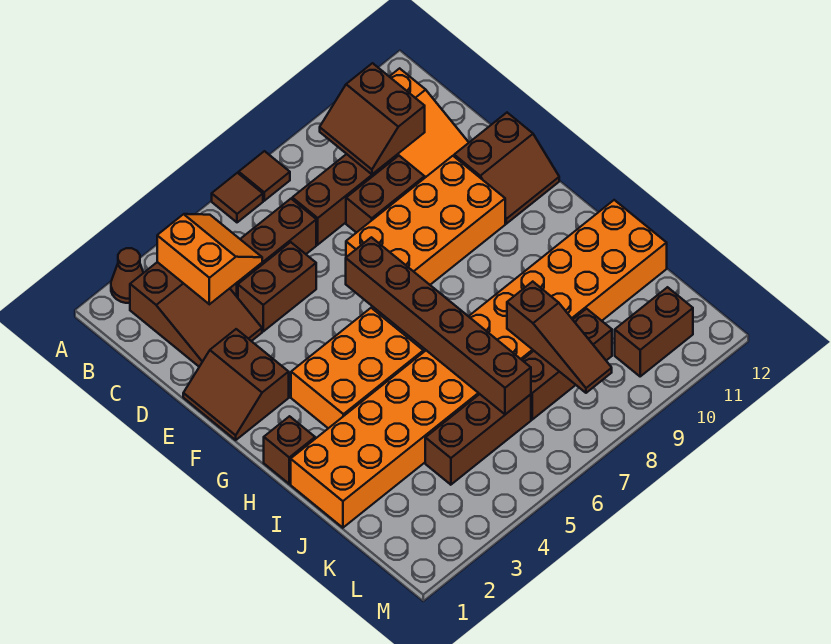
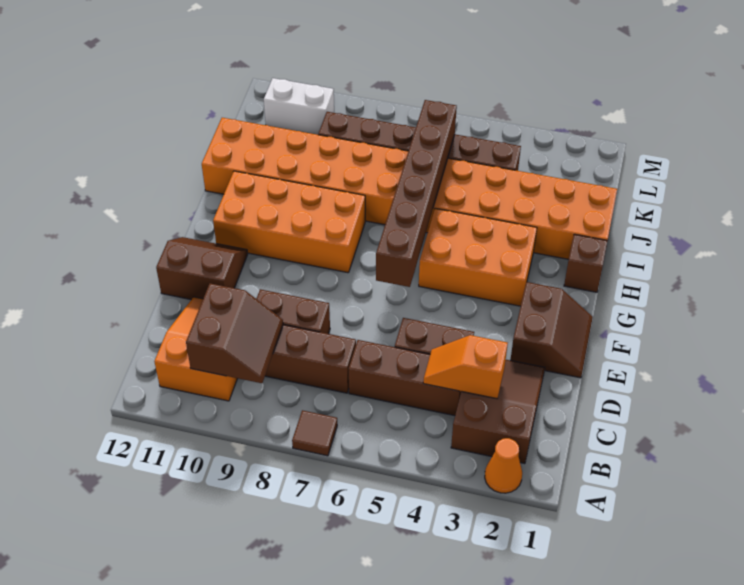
brown cone A2 level 1 -> orange cone A2 level 1
brown tile A6 level 1 -> none
orange slope B3:C4 level 2 top 3 -> orange slope C3:C4 level 2 top 3
orange brick E7:F10 level 1 -> orange brick G8:H11 level 1
brown slope J8:L8 level 2 top J -> none
brown brick L10:L11 level 1 -> white brick L10:L11 level 1

